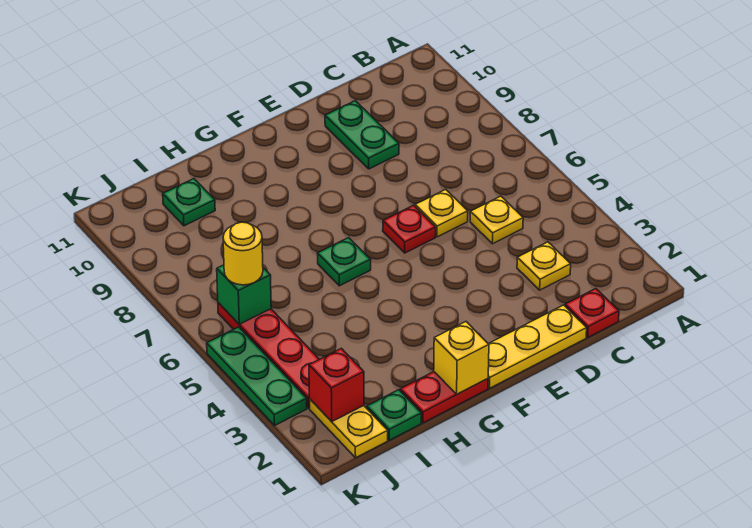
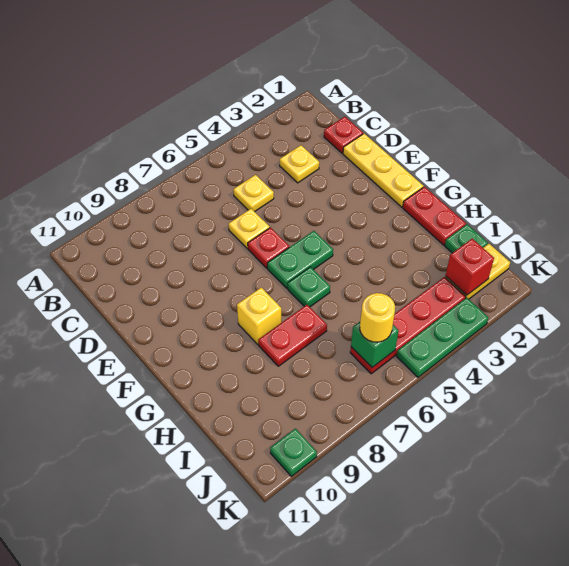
green plate D9:D10 level 1 -> green plate F5:F6 level 1
yellow brick G1 level 2 -> yellow brick G8 level 1
none -> red plate H7:H8 level 1
green plate I10 level 1 -> green plate K10 level 1

